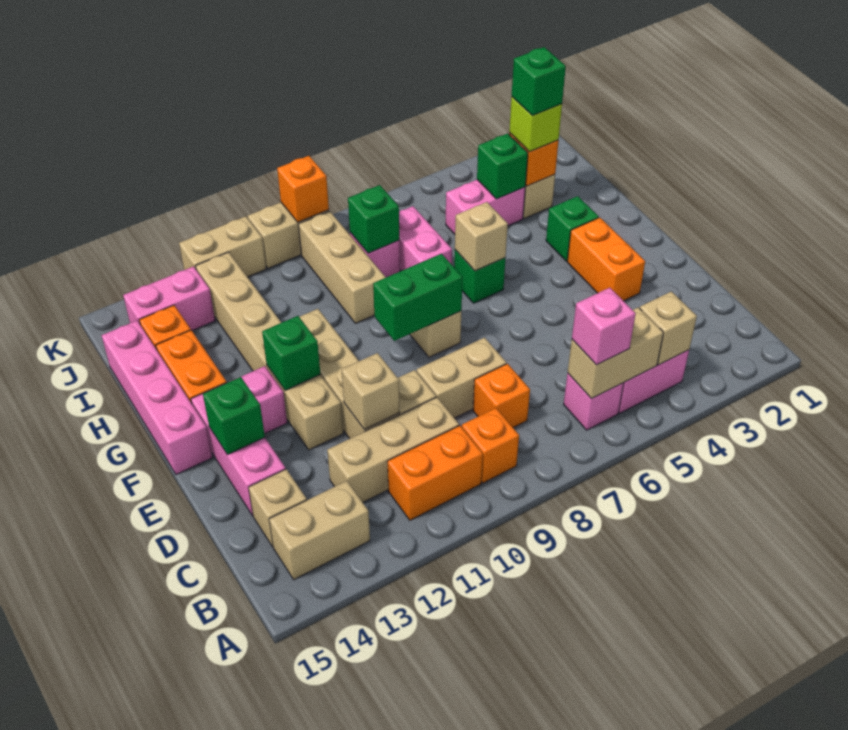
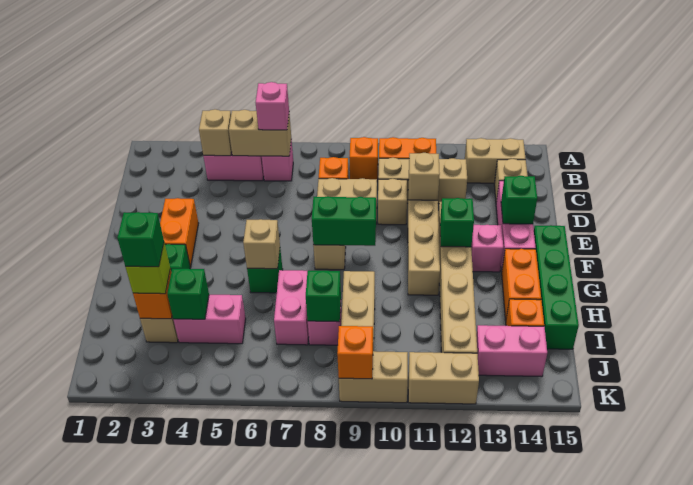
pink brick F15:I15 level 1 -> green brick F15:I15 level 1

